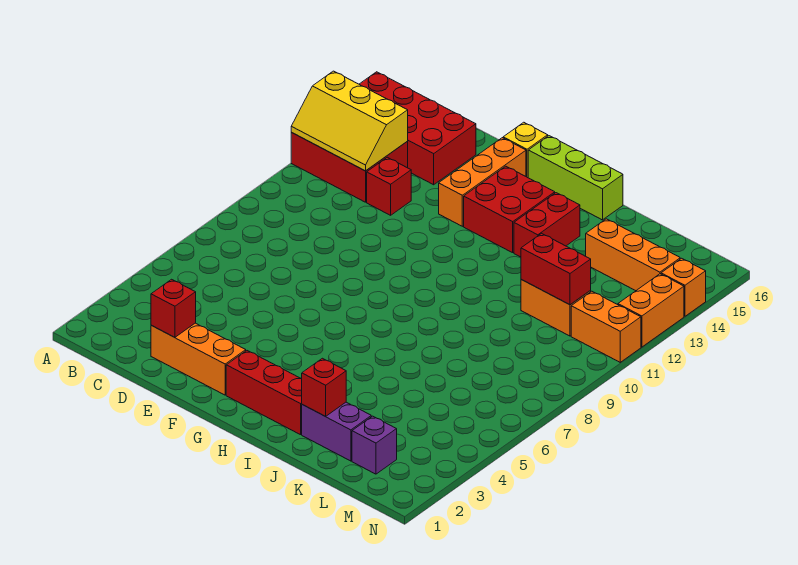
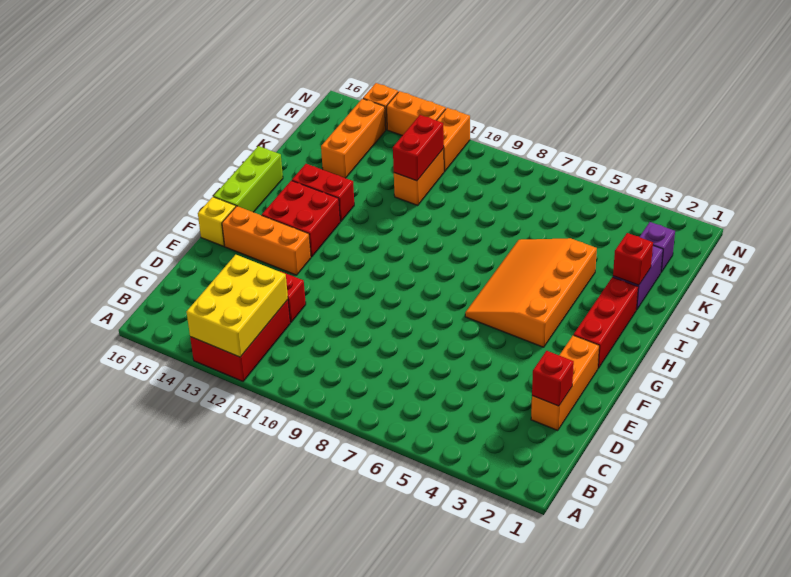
yellow slope A12:C13 level 2 top 13 -> yellow brick A12:C13 level 2
red brick A14:D15 level 1 -> none
none -> orange slope G4:J6 level 1 top 4

